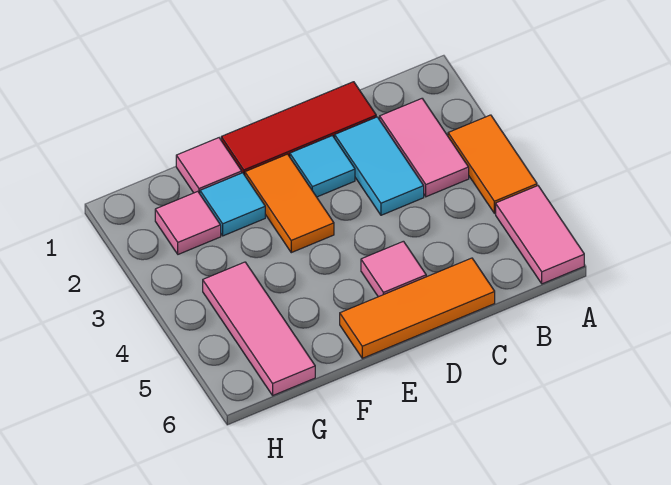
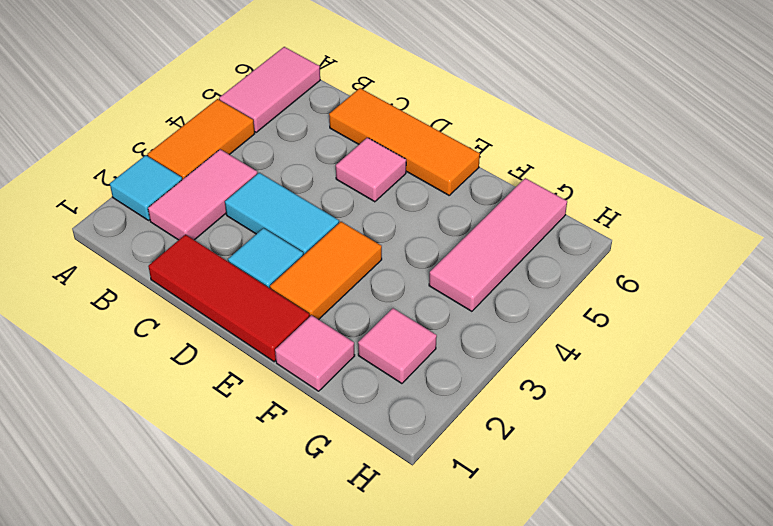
cyan tile C2:C3 level 1 -> cyan tile C3:D3 level 1
cyan tile F2 level 1 -> cyan tile A2 level 1

